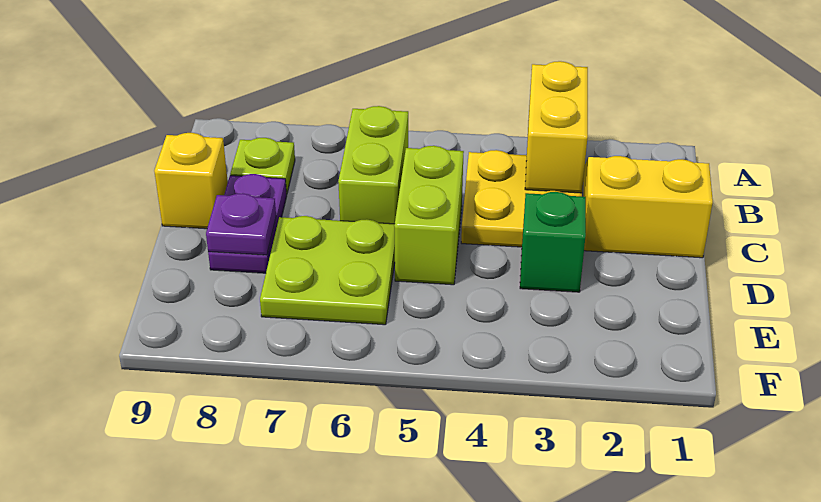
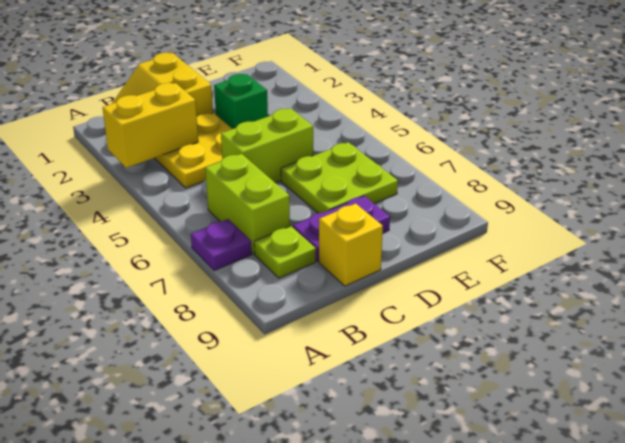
lime brick B6:C6 level 1 -> lime brick B6:B7 level 1
purple plate D8 level 2 -> purple plate A7 level 1

